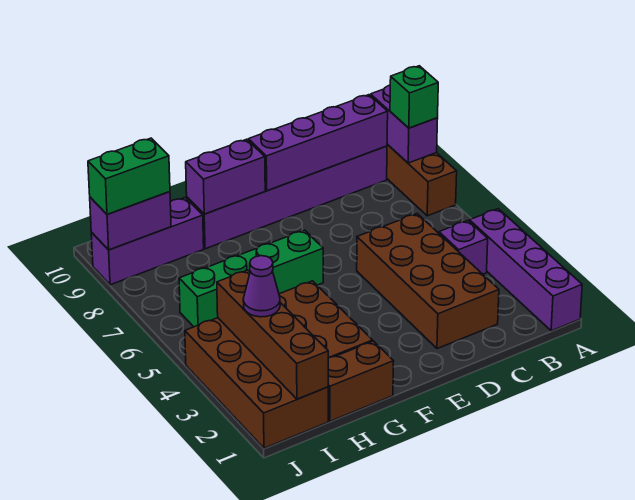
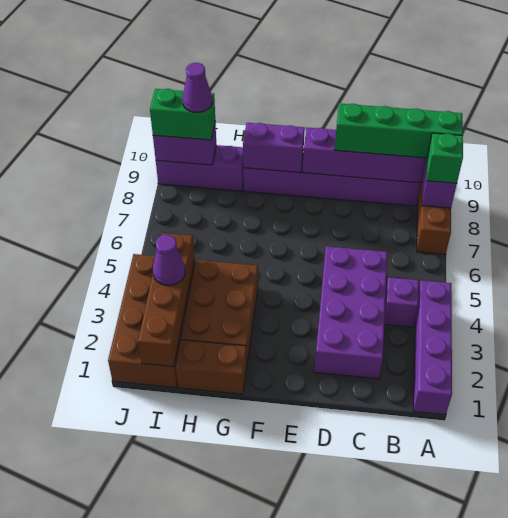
brown brick C2:D5 level 1 -> purple brick C2:D5 level 1
green brick F6:I6 level 1 -> green brick A9:D9 level 3
none -> purple cone I9 level 4

